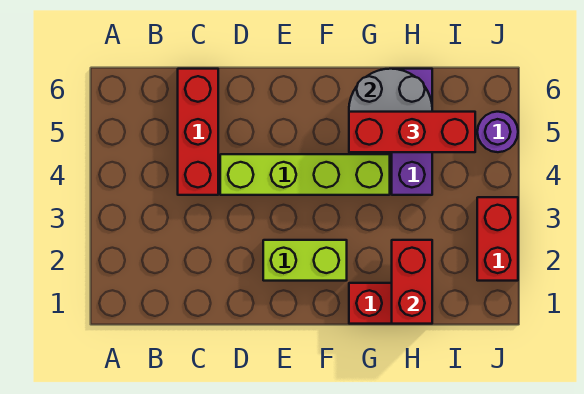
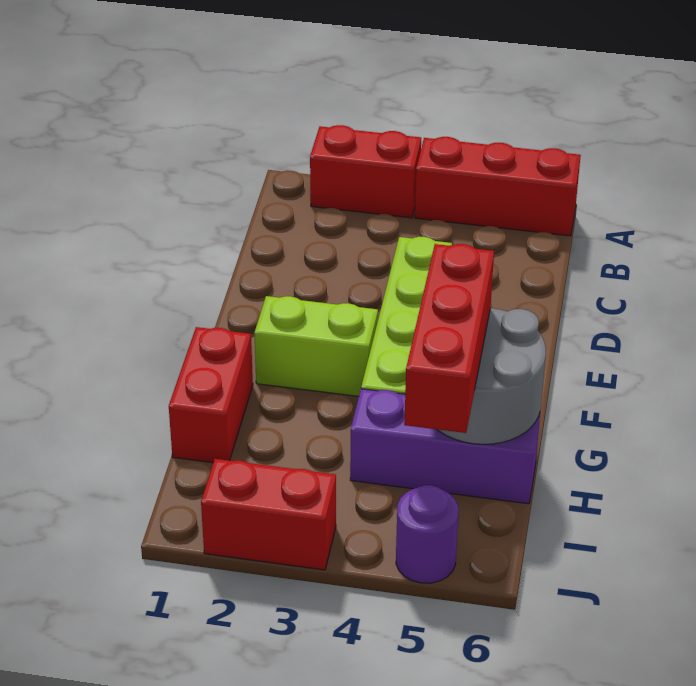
red brick C4:C6 level 1 -> red brick A4:A6 level 1
lime brick E2:F2 level 1 -> lime brick F2:F3 level 1
red brick H1:H2 level 2 -> red brick A2:A3 level 1

